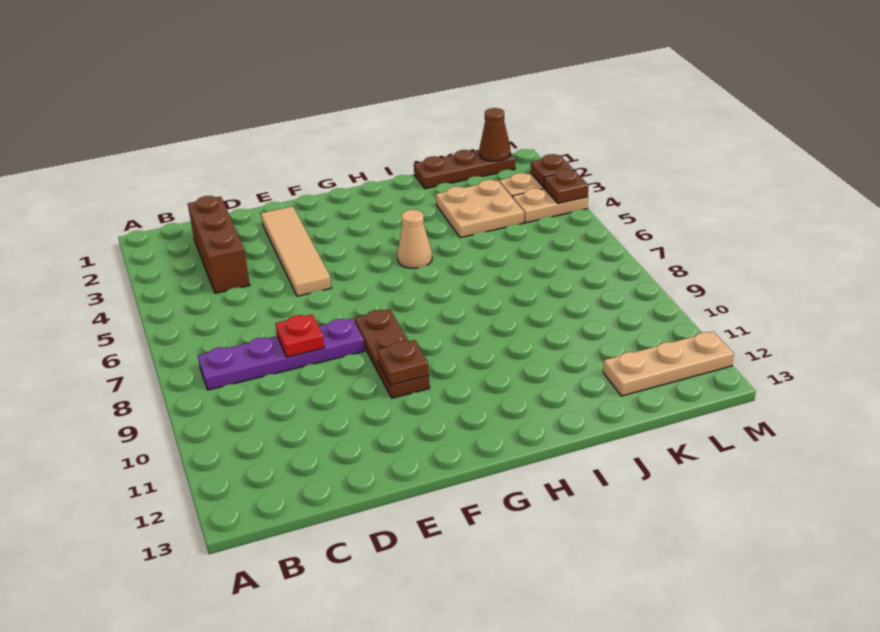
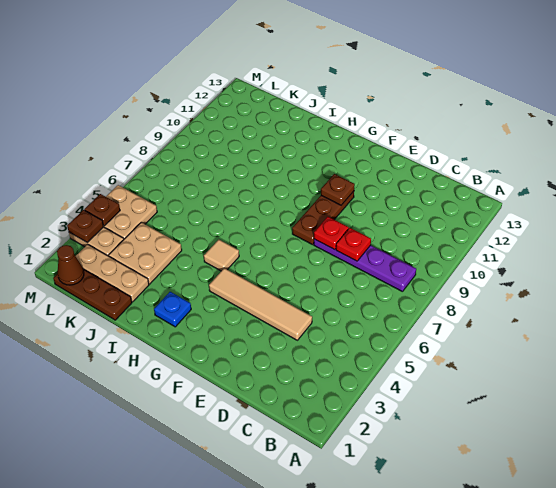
brown brick C2:C4 level 1 -> none
tan tile E2:E5 level 1 -> tan tile D4:G4 level 1
none -> red plate E8 level 2
none -> blue plate H2 level 1
tan cone H5 level 1 -> tan tile H5 level 1
tan plate K12:M12 level 1 -> tan plate J2:L2 level 1
tan plate L4:M4 level 1 -> tan plate L4:M5 level 1

